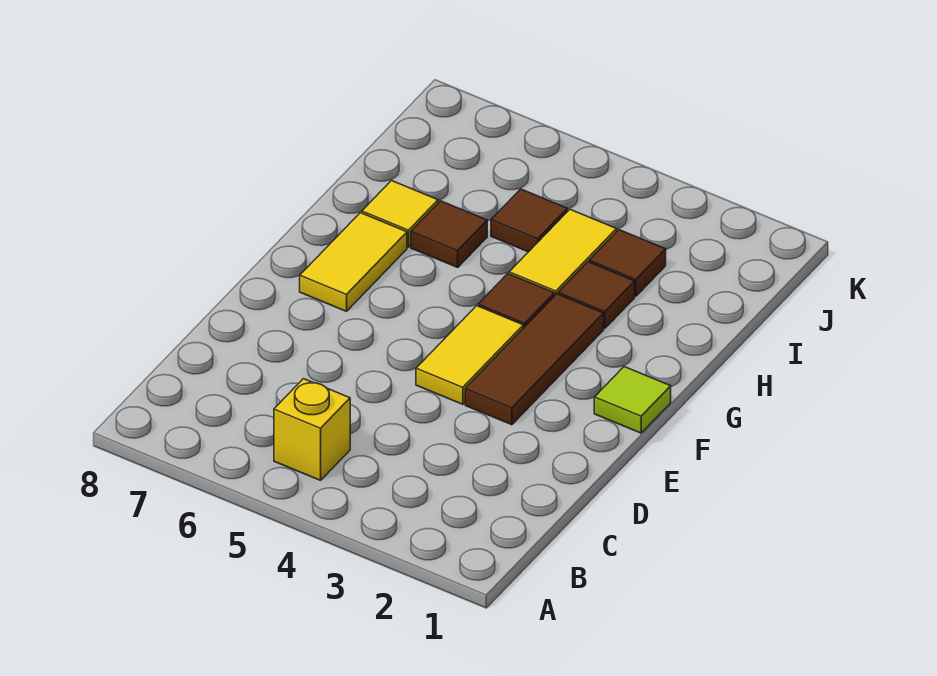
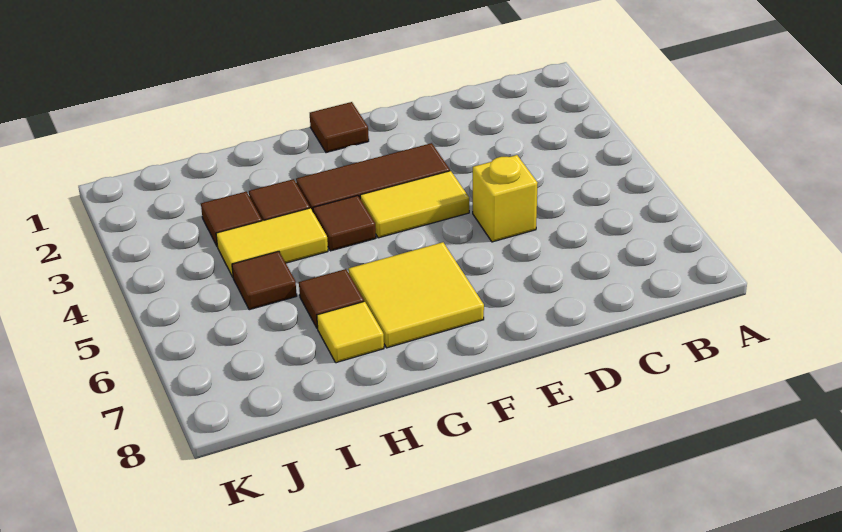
yellow brick B5 level 1 -> yellow brick D5 level 1
lime tile F1 level 1 -> brown tile F1 level 1
yellow tile F7:G7 level 1 -> yellow tile F6:G7 level 1

